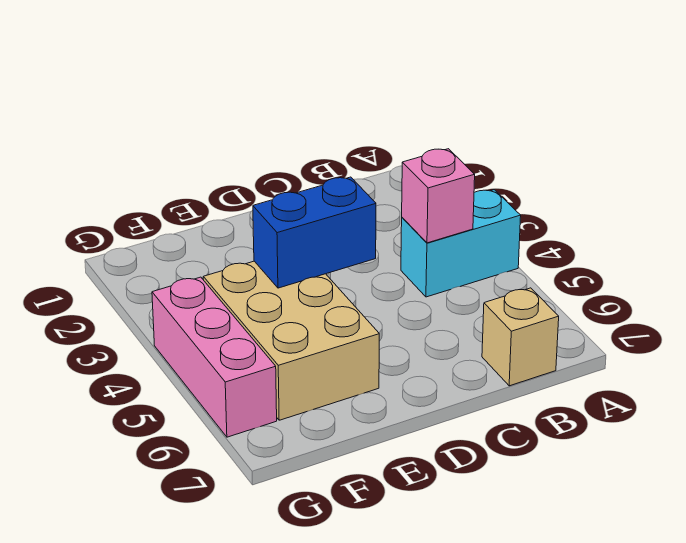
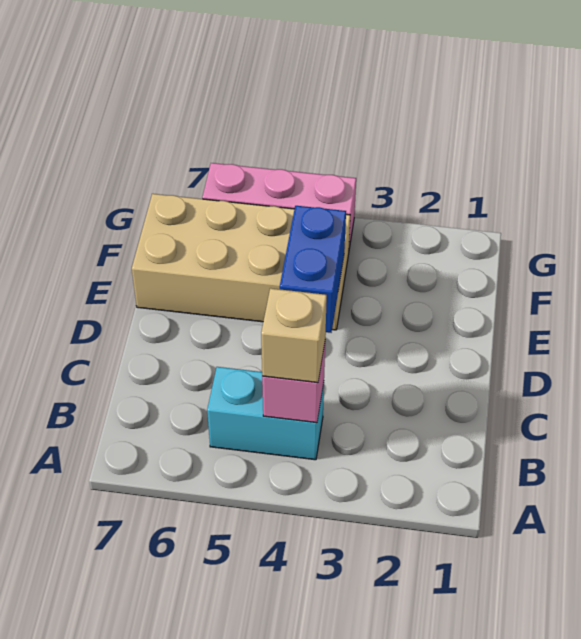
cyan brick A4:B4 level 1 -> cyan brick B4:B5 level 1
tan brick B7 level 1 -> tan brick B4 level 3
tan brick E4:F6 level 1 -> tan brick E4:F7 level 1

